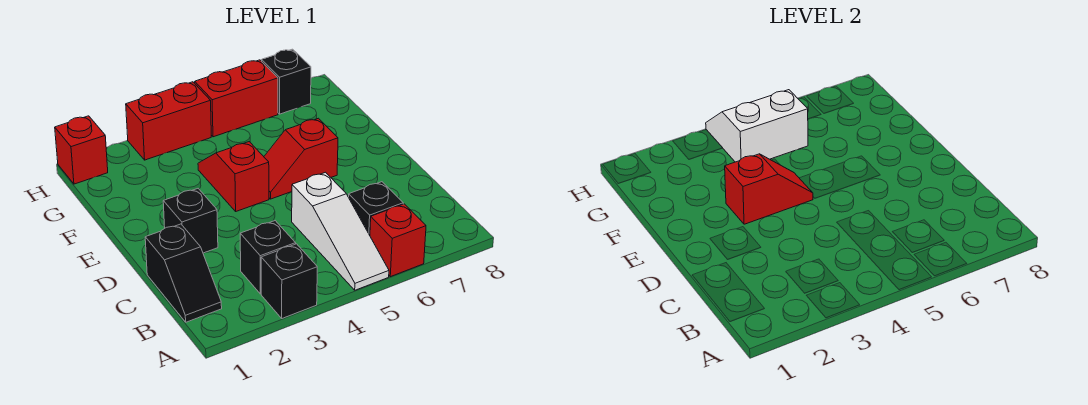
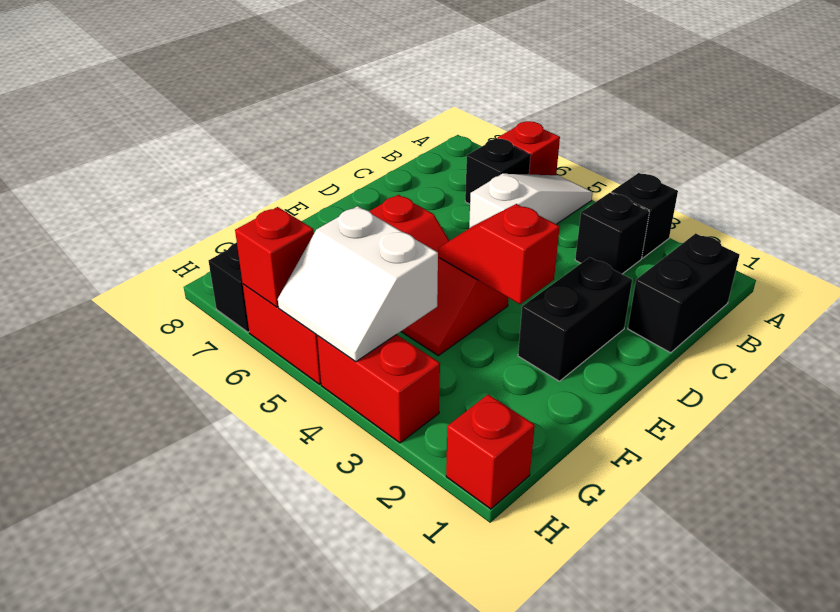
black slope B1:C1 level 1 top C -> black brick B1:C1 level 1
black brick D2 level 1 -> black brick D2:E2 level 1
none -> red brick H6 level 2

